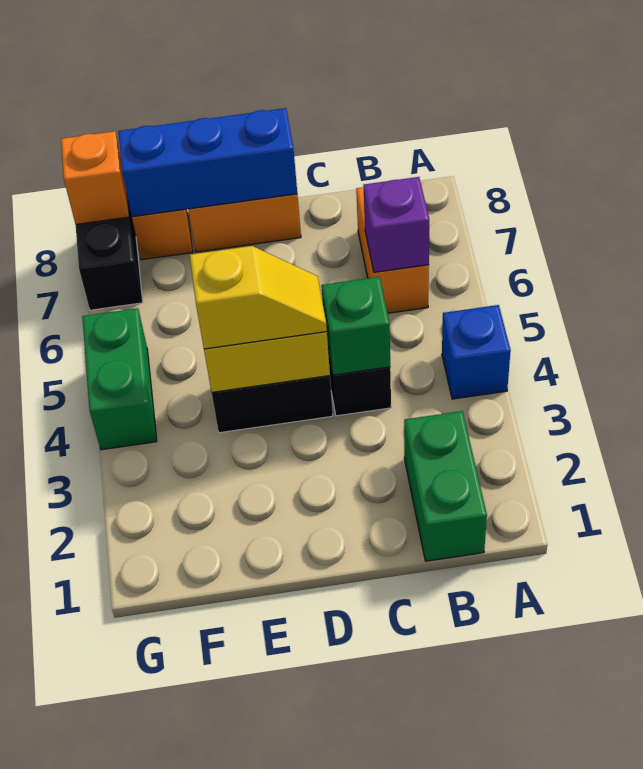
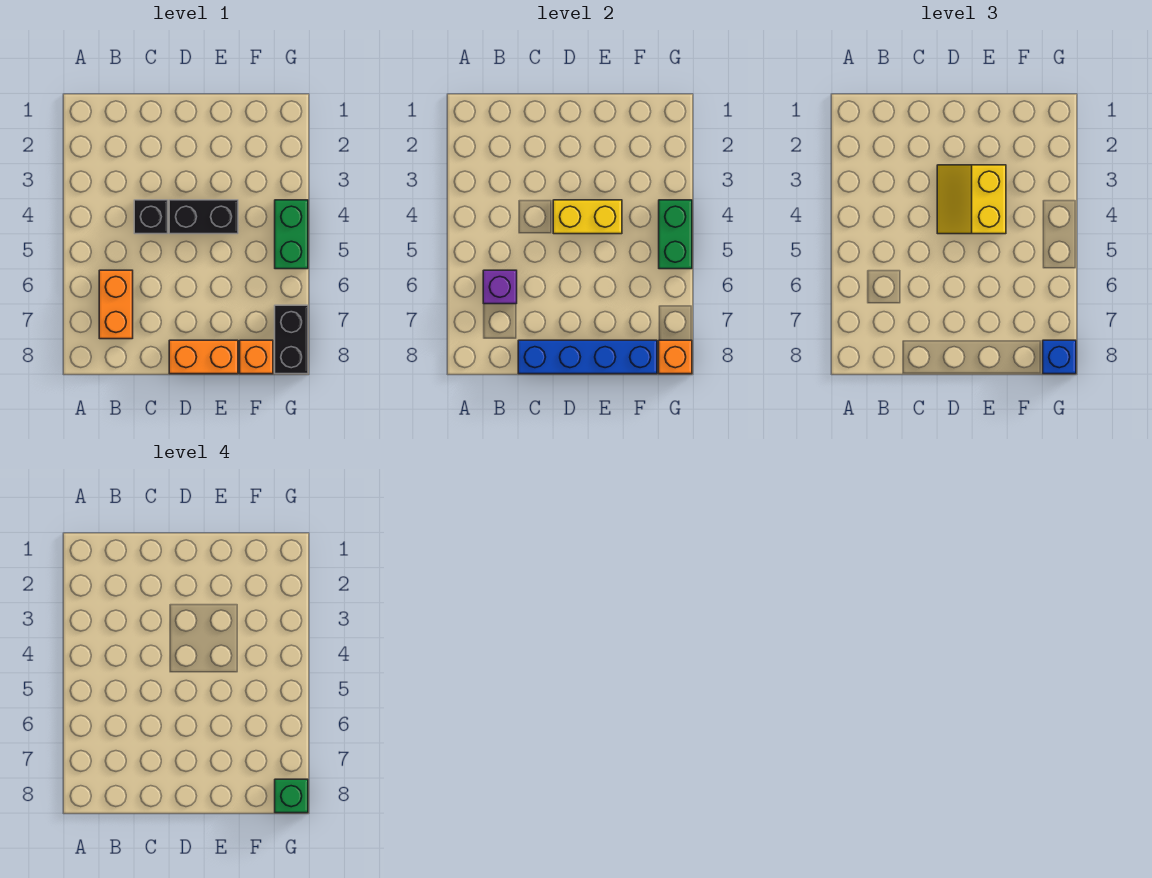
blue brick A4 level 1 -> blue brick G8 level 3
green brick B1:B2 level 1 -> green brick G4:G5 level 2
green brick C4 level 2 -> green brick G8 level 4
yellow slope D4:E4 level 3 top E -> yellow slope D3:E4 level 3 top E
blue brick D8:F8 level 2 -> blue brick C8:F8 level 2

